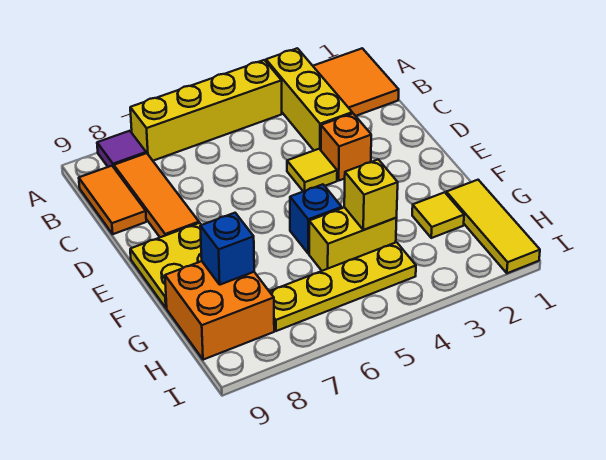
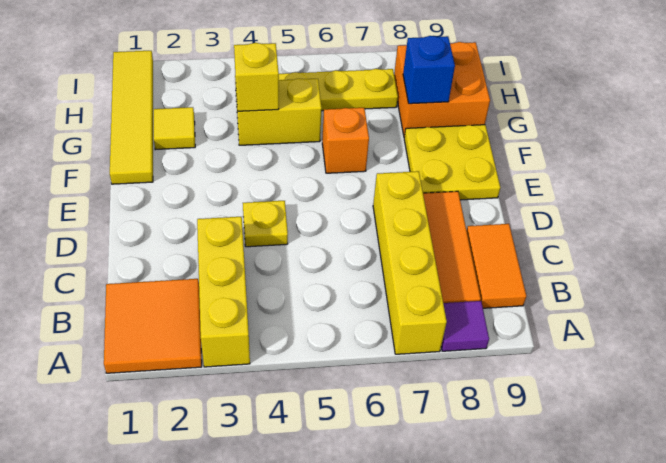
yellow brick A4:A7 level 1 -> yellow brick A7:D7 level 1
orange brick D3 level 1 -> orange brick F6 level 1
yellow tile D4 level 1 -> yellow plate D4 level 1
blue brick F5 level 1 -> none
yellow tile G1:I1 level 1 -> yellow tile F1:I1 level 1

